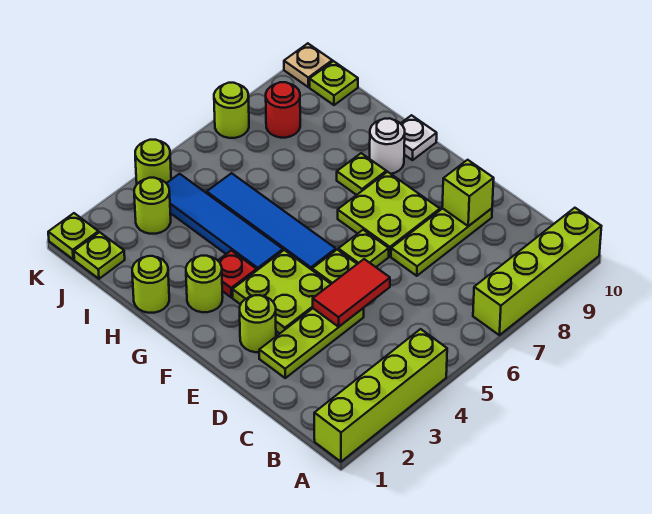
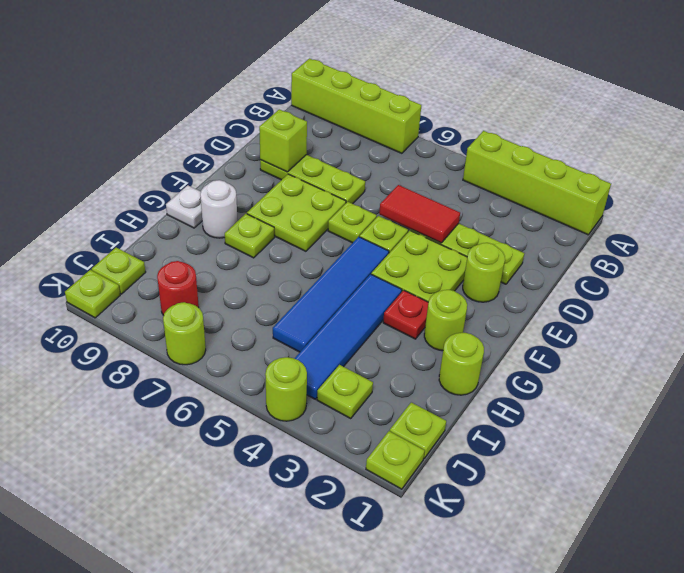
lime round brick J3 level 1 -> lime plate J3 level 1
tan plate K10 level 1 -> lime plate K10 level 1

